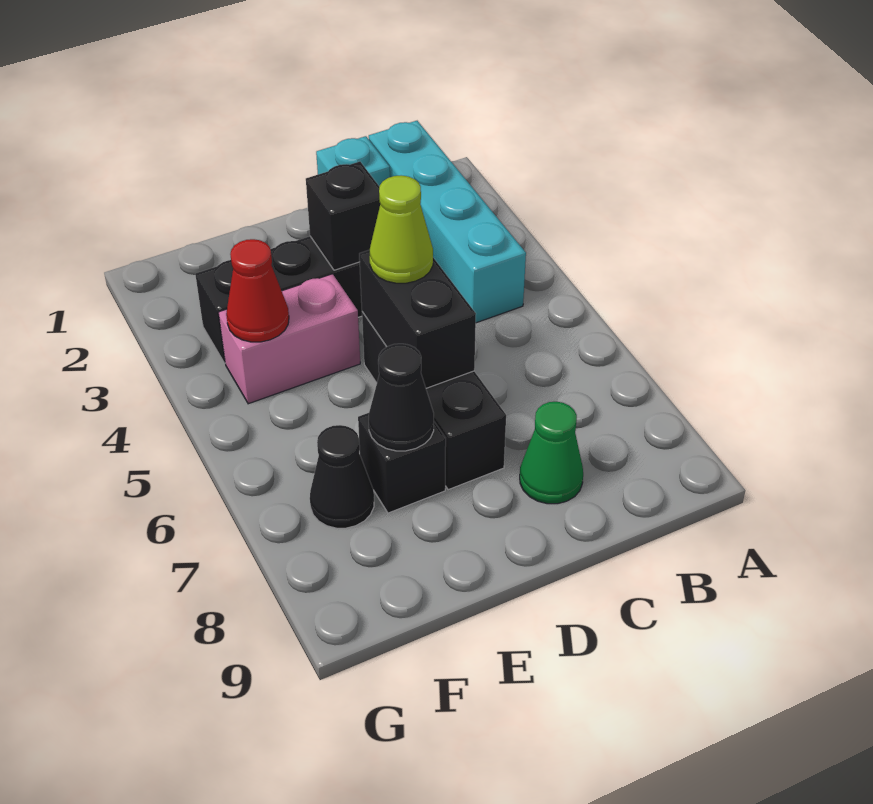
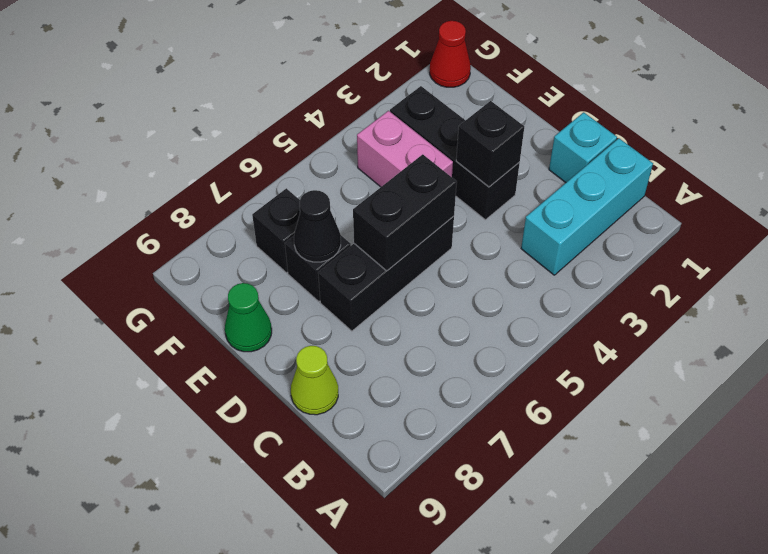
cyan brick B1:B4 level 1 -> cyan brick B1:B3 level 1
green cone C8 level 1 -> green cone E9 level 1
lime cone D5 level 3 -> lime cone C9 level 1
red cone F4 level 2 -> red cone G1 level 1
black cone F7 level 1 -> black brick F7 level 1

